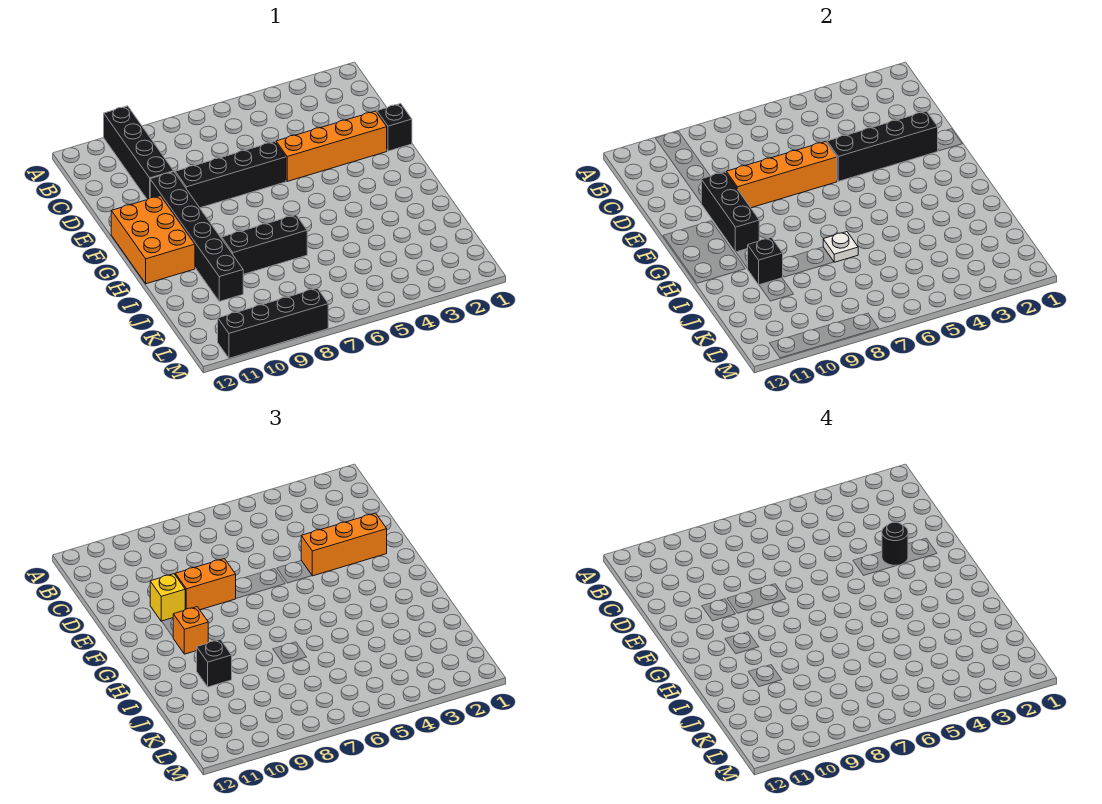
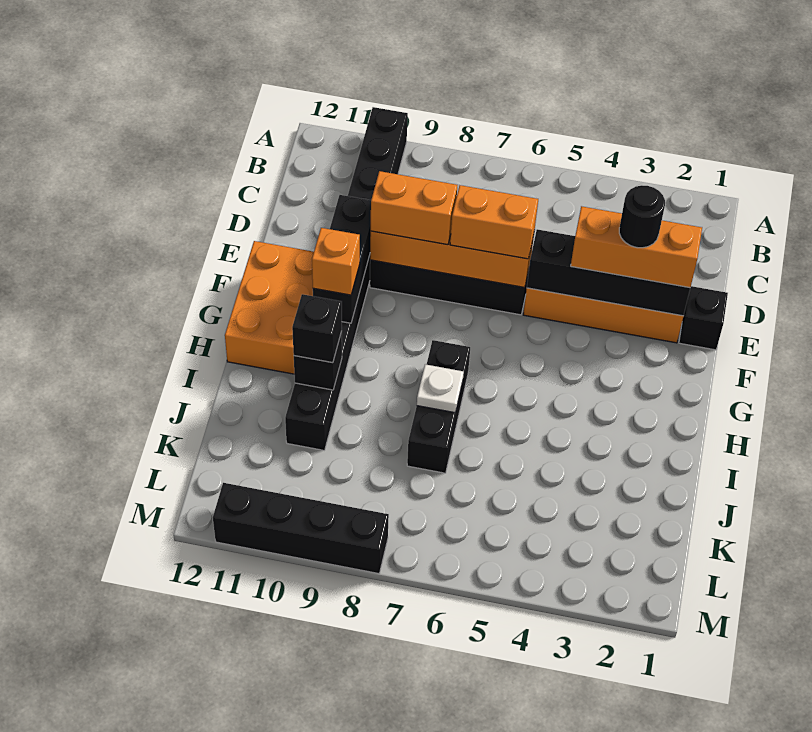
none -> orange brick E6:E7 level 3
yellow brick E10 level 3 -> none
black brick I7:I9 level 1 -> black brick H7:J7 level 1

